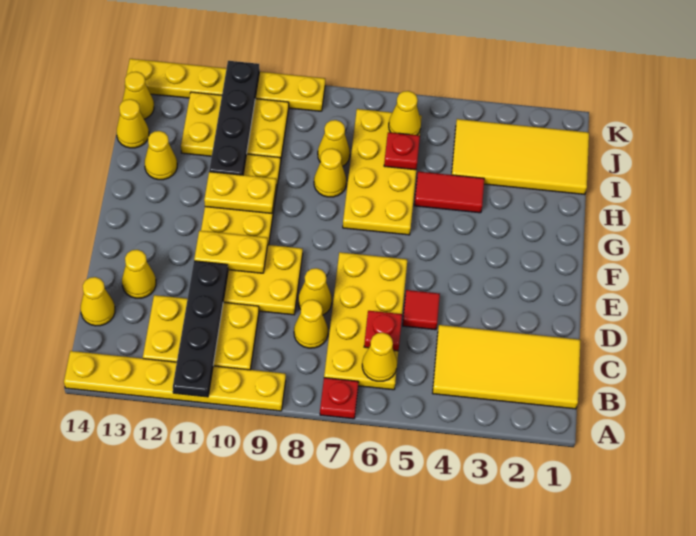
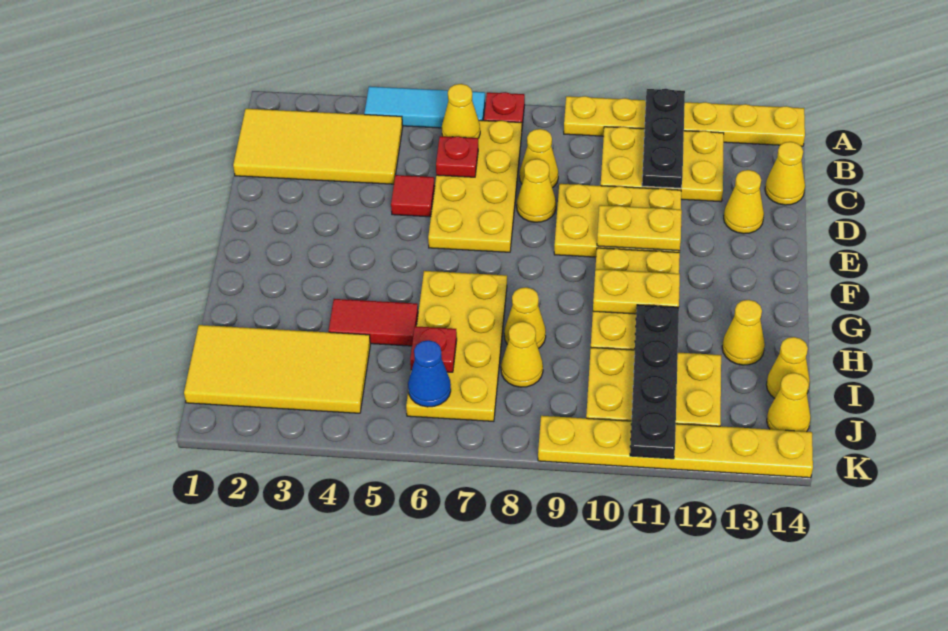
none -> cyan tile A4:A6 level 1
black plate A11:D11 level 2 -> black plate A11:C11 level 2
yellow cone J6 level 2 -> blue cone J6 level 2

